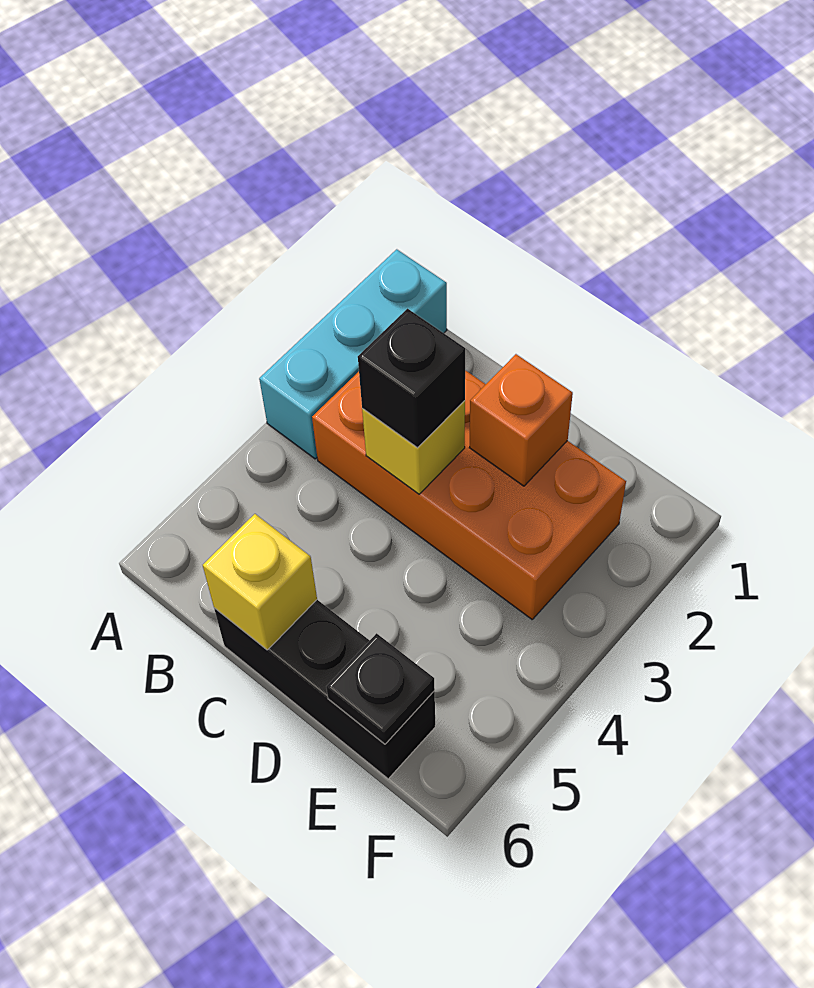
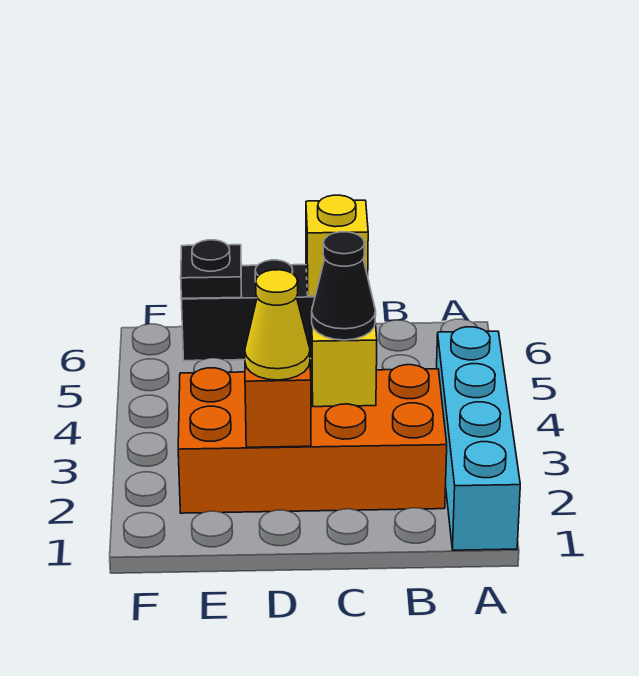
cyan brick A1:A3 level 1 -> cyan brick A1:A4 level 1
black brick C3 level 3 -> black cone C3 level 3
none -> yellow cone D2 level 3

